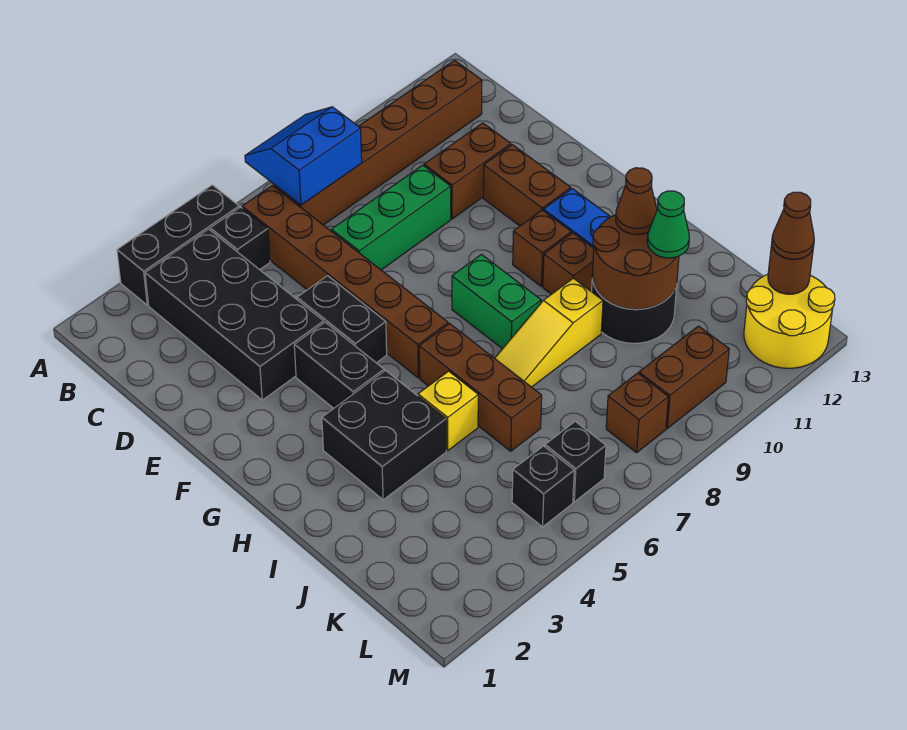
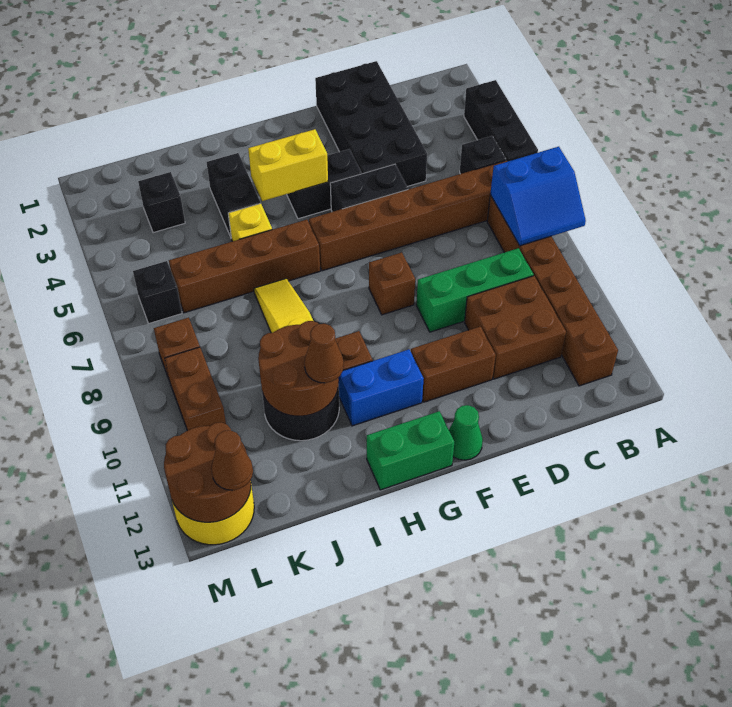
blue slope A7:B8 level 2 top B -> blue slope A7:B8 level 2 top 7
black brick B3:E4 level 1 -> black brick D1:E4 level 1
green brick D7:D9 level 1 -> green brick C9:E9 level 1
brown brick D10:D11 level 1 -> brown brick C10:D11 level 1
none -> yellow brick G4:H4 level 2
green brick G8:H8 level 1 -> green brick G13:H13 level 1
brown brick G10 level 1 -> brown brick F8 level 1
black brick H3:I4 level 1 -> black brick I3:I4 level 1
brown brick H6:J6 level 1 -> brown brick H6:K6 level 1
green cone J11 level 3 -> green cone F13 level 1
black brick L5 level 1 -> black brick K3 level 1
brown round brick L13 level 2 -> brown round brick L12:M13 level 2

